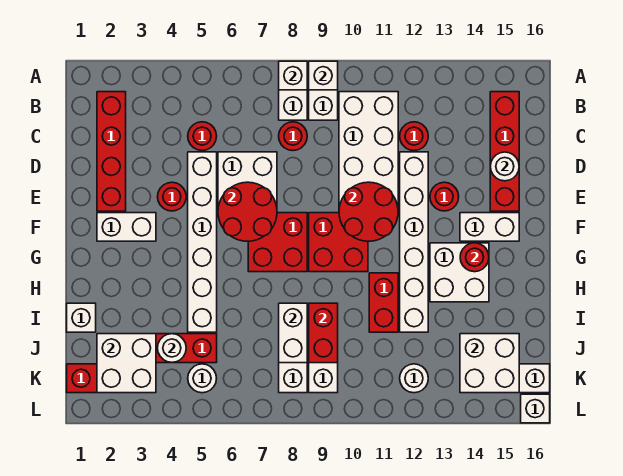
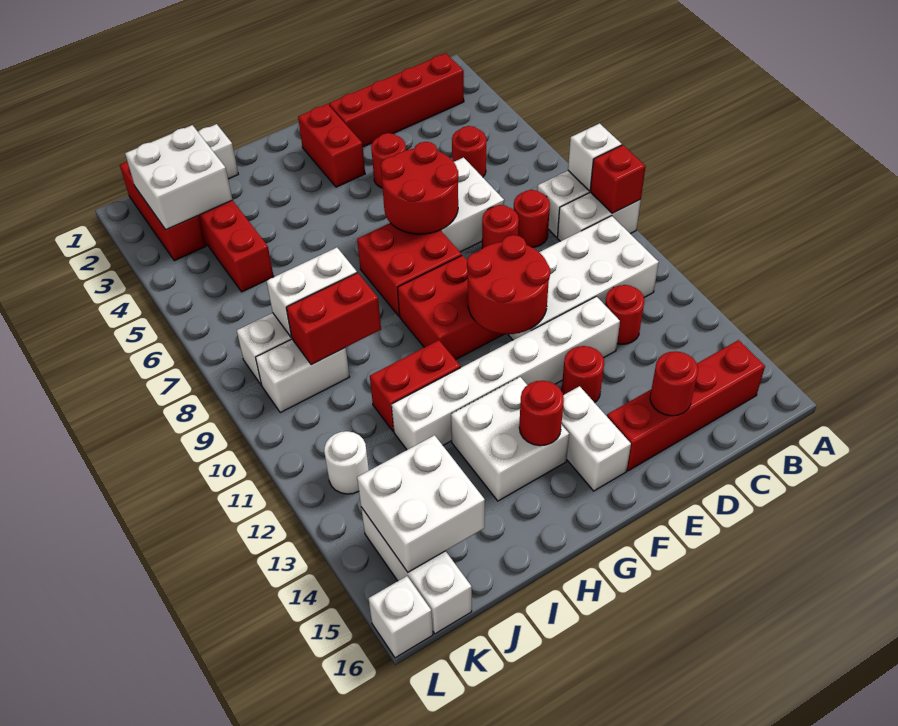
white brick A9 level 2 -> red brick A9 level 2
white brick D5:I5 level 1 -> none
none -> red round brick D8 level 1
white round brick D15 level 2 -> red round brick D15 level 2
white brick F2:F3 level 1 -> red brick F2:F3 level 1
white round brick J4 level 2 -> none
white round brick K5 level 1 -> none

